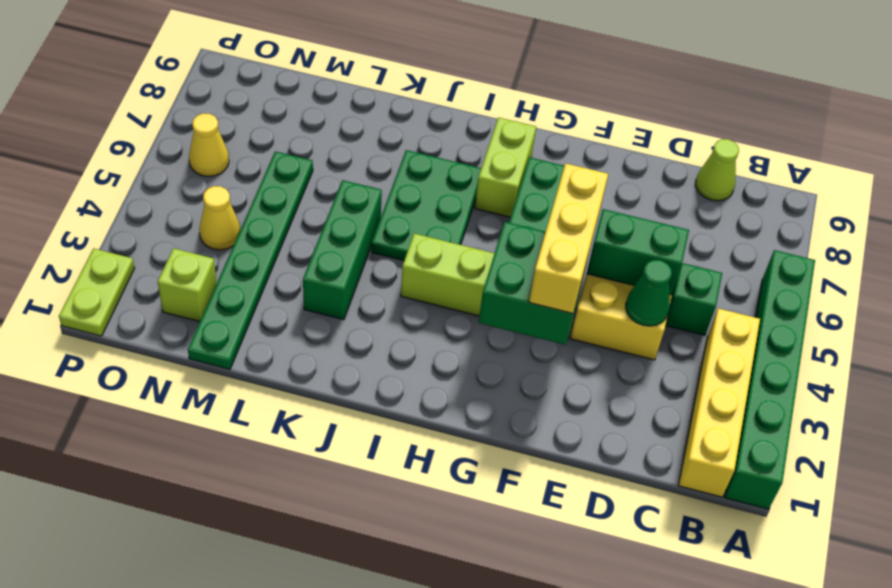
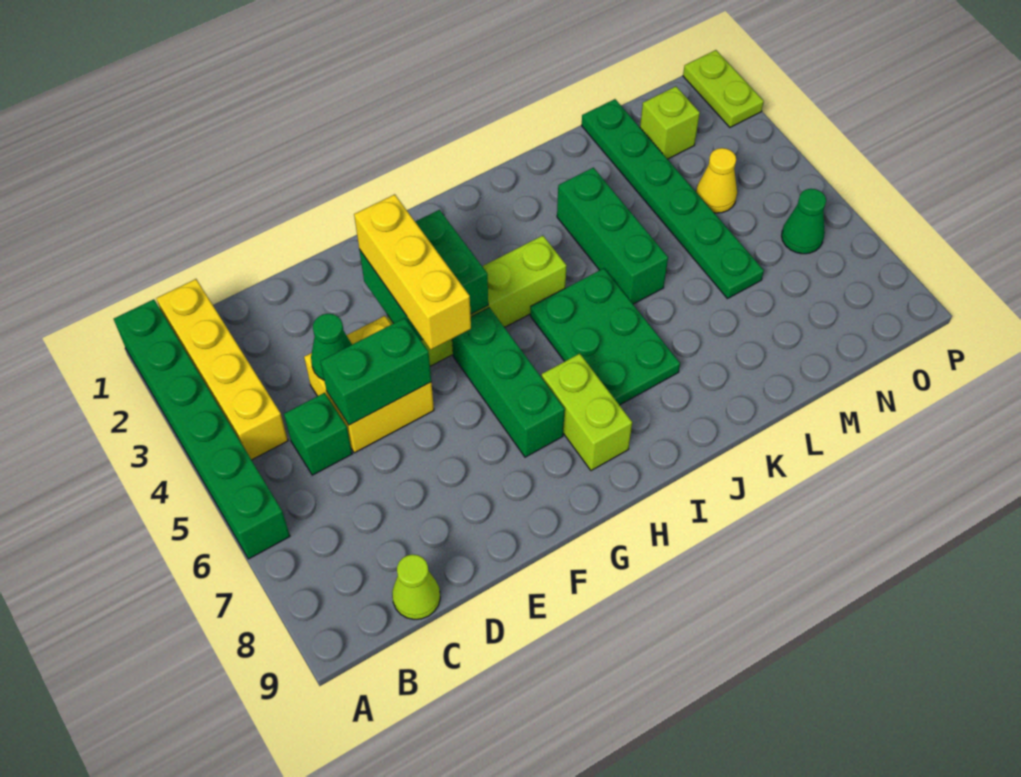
yellow cone O6 level 1 -> green cone O6 level 1

